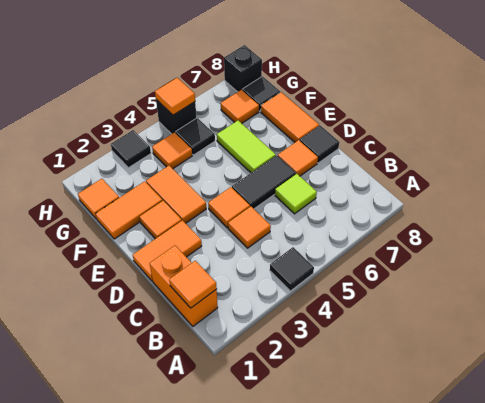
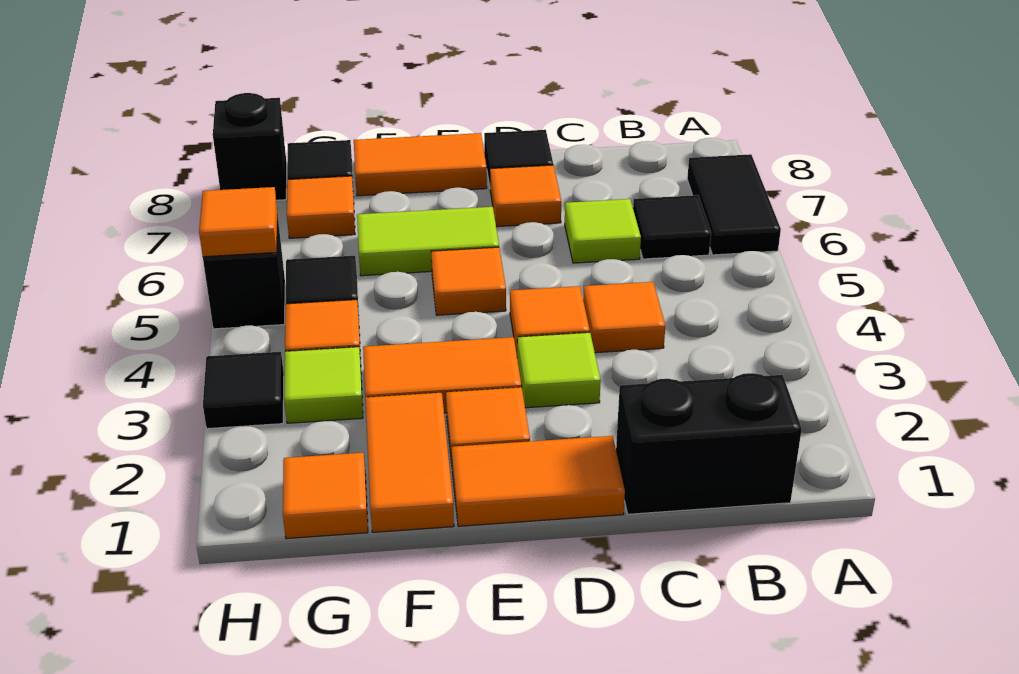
black tile A4 level 1 -> black tile B6 level 1
orange brick B1:C1 level 1 -> black brick B1:C1 level 1
orange tile B1 level 2 -> orange tile E5 level 1
orange tile D1:D2 level 1 -> orange tile D1:E1 level 1
none -> lime tile D3 level 1
black tile D5:D6 level 1 -> black tile A6:A7 level 1
none -> lime tile G3 level 1

